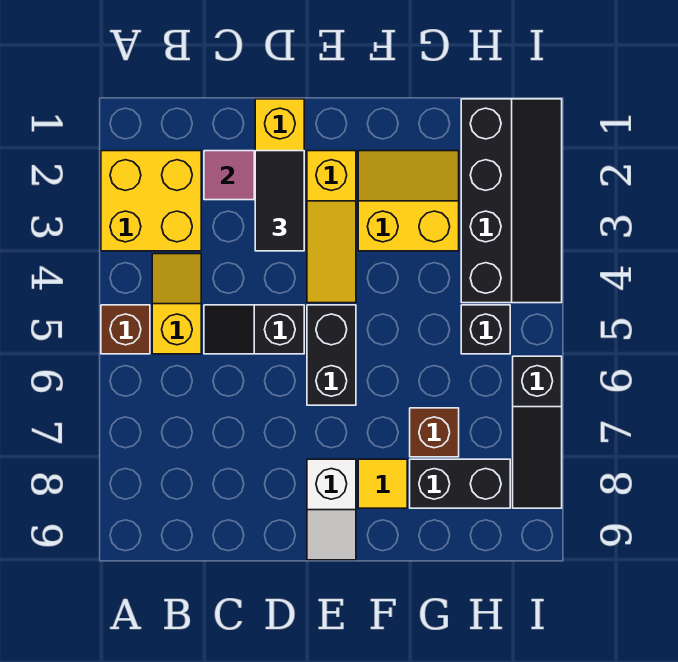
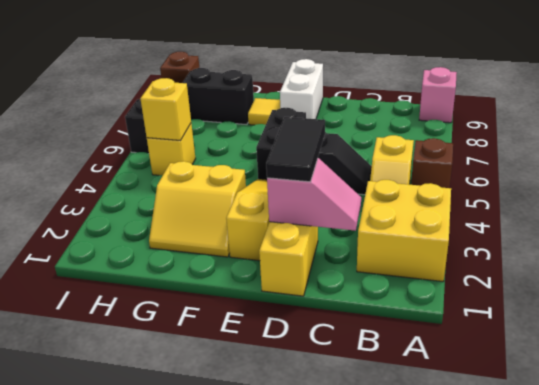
none -> pink brick A9 level 1
white slope E8:E9 level 1 top 8 -> white brick E8:E9 level 1
brown brick G7 level 1 -> brown brick I9 level 1
black slope H1:I4 level 1 top H -> none
black brick H5 level 1 -> yellow brick H5 level 1
none -> yellow brick H5 level 2

